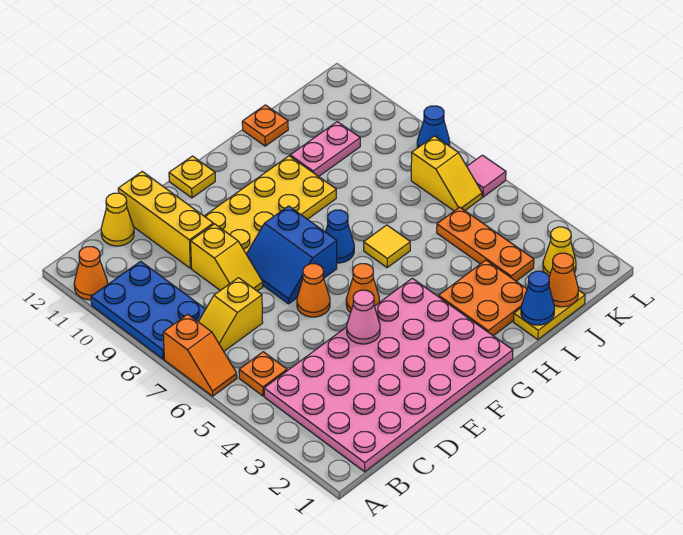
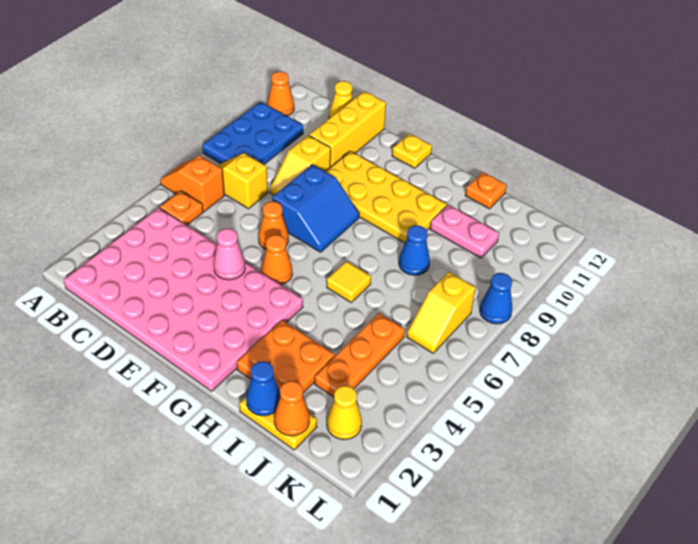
orange slope A6:A7 level 1 top 7 -> orange slope A6:B6 level 1 top B
blue slope E7:F8 level 1 top F -> blue slope E7:F8 level 1 top E
blue cone G7 level 1 -> blue cone I8 level 1
pink tile L6 level 1 -> none

